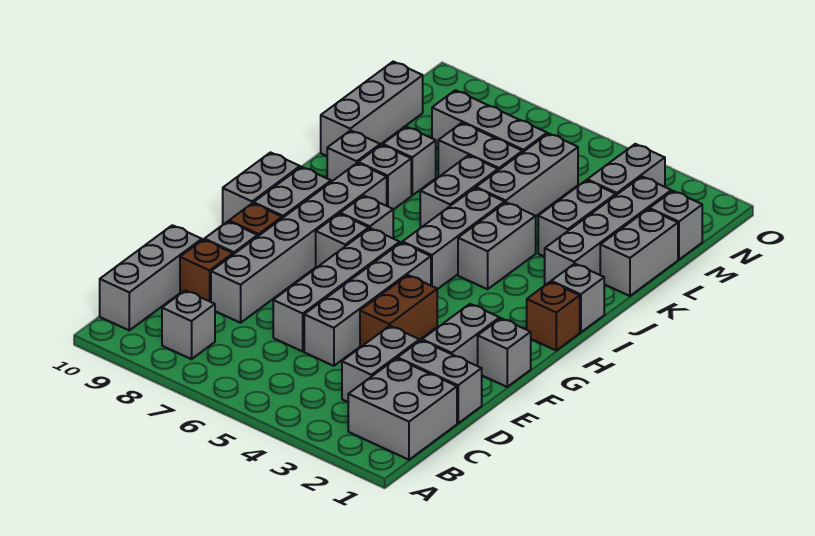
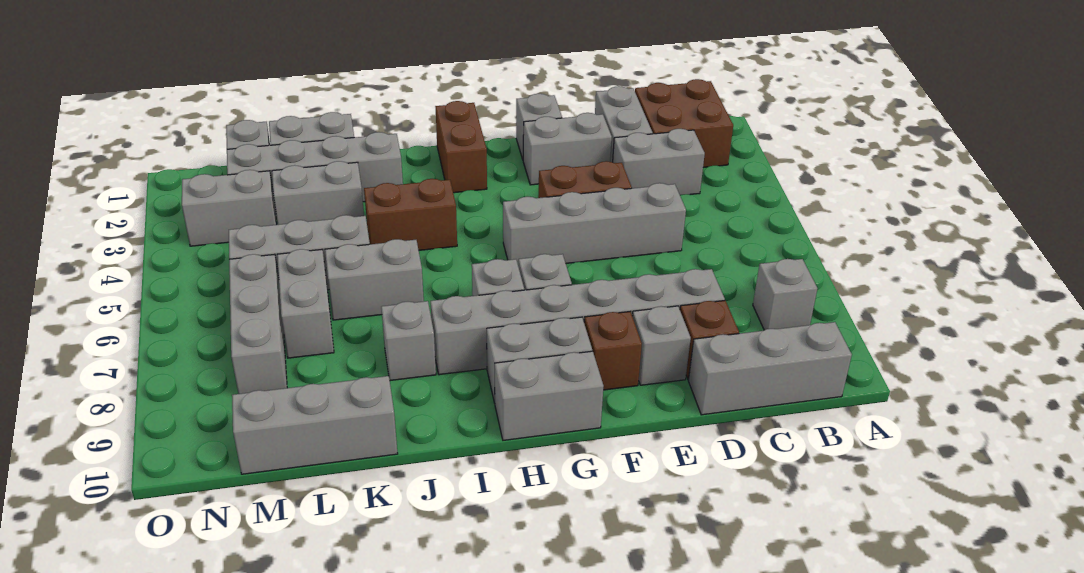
grey brick B1:C2 level 1 -> brown brick B1:C2 level 1
grey brick D6:G6 level 1 -> none
brown brick H1 level 1 -> brown brick H1:H2 level 1
grey brick H5:J5 level 1 -> none
grey brick I1 level 1 -> none
grey brick I4:J4 level 1 -> brown brick I4:J4 level 1
grey brick J9 level 1 -> none
grey brick K8 level 1 -> none

